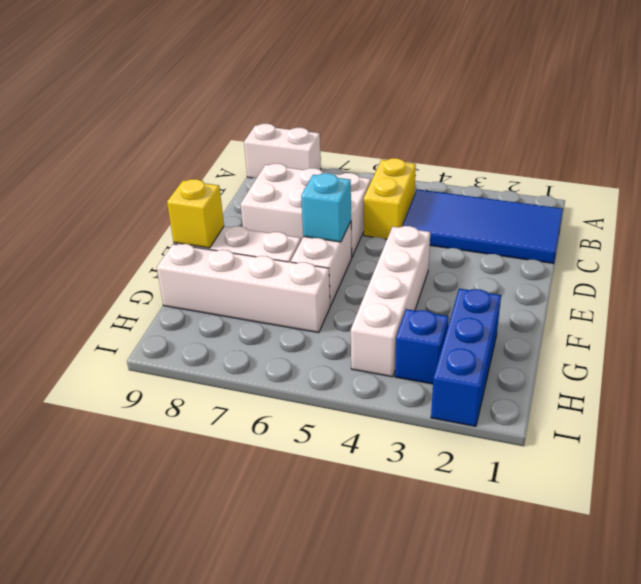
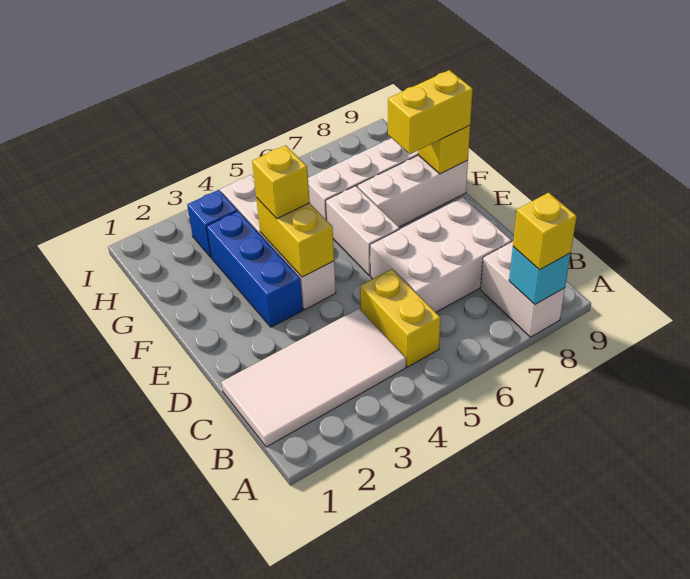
white brick A8:A9 level 1 -> white brick A8:B8 level 1
none -> yellow brick A8 level 3
blue tile B1:C4 level 1 -> white tile B1:C4 level 1
none -> yellow brick E4:F4 level 2
cyan brick E6 level 2 -> cyan brick A8 level 2
none -> yellow brick F4 level 3
none -> yellow brick F8:F9 level 3
blue brick G2:I2 level 1 -> blue brick E3:G3 level 1

